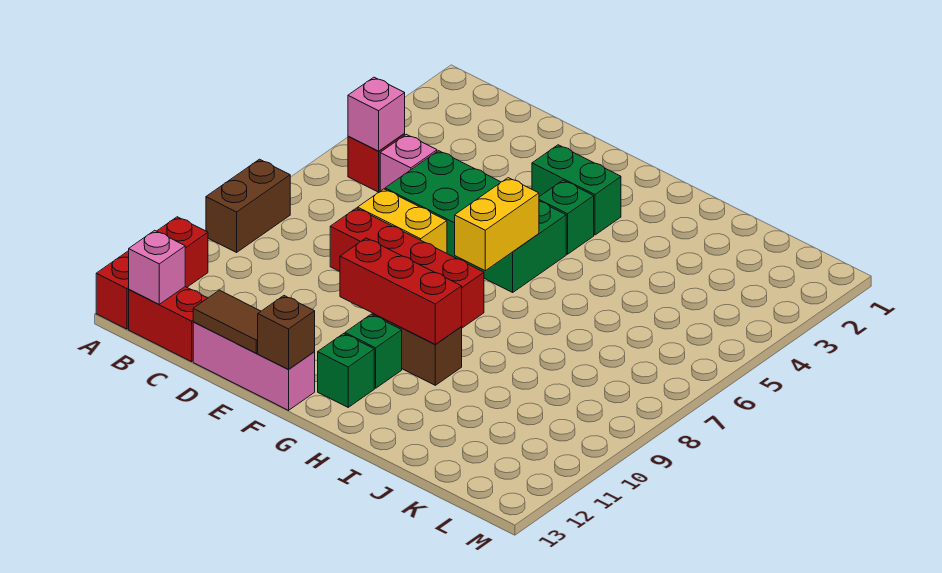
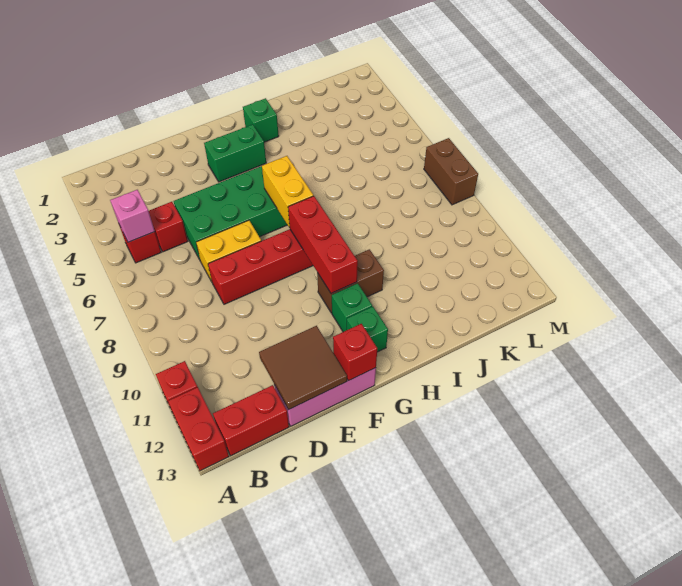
brown brick A8:A9 level 1 -> brown brick M7:M8 level 1
pink brick B13 level 2 -> none
pink brick C5 level 1 -> red brick C5 level 1
brown tile D13:E13 level 2 -> brown tile D12:E13 level 2
red brick F10:H10 level 2 -> red brick G8:G10 level 2
brown brick F13 level 2 -> red brick F13 level 2
green brick G4 level 1 -> green brick H2 level 1

